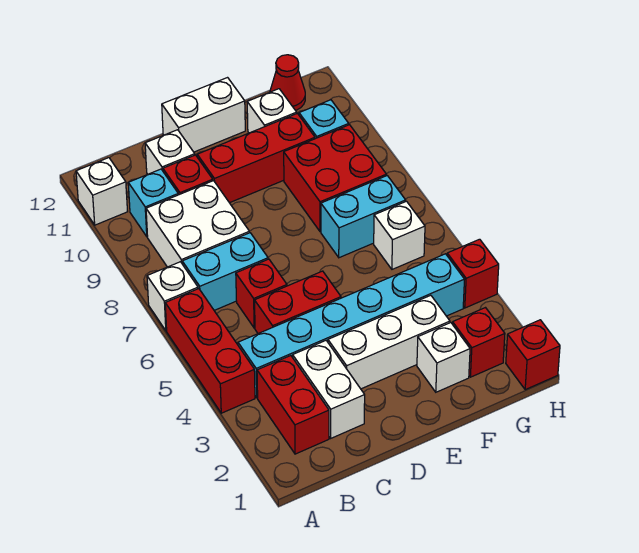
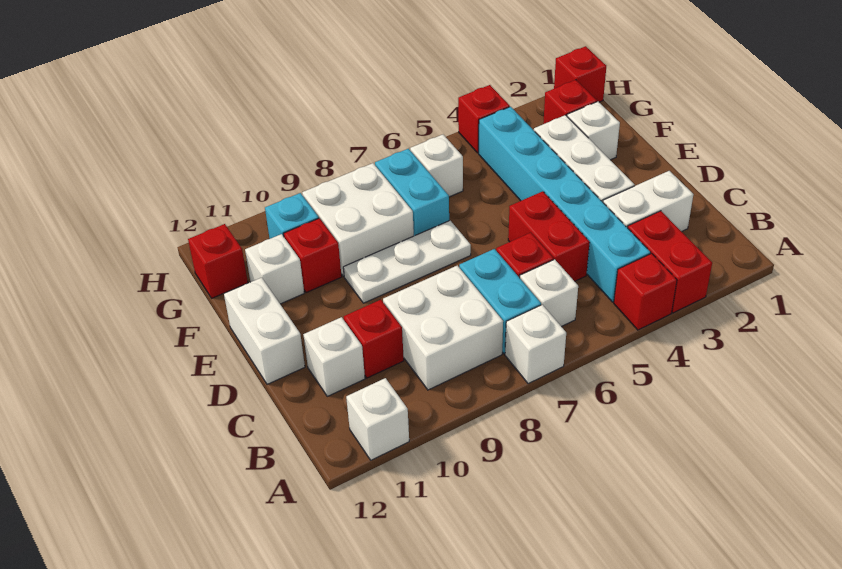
red brick A4:A6 level 1 -> red brick A4 level 1
red brick B2:B3 level 1 -> red brick A3:B3 level 1
none -> white brick B6 level 1
cyan brick B10 level 1 -> none
red brick D10:F10 level 1 -> red brick F10 level 1
none -> white plate E7:E9 level 1
red brick F8:G9 level 1 -> white brick F8:G9 level 1
red cone G12 level 1 -> red brick G12 level 1

